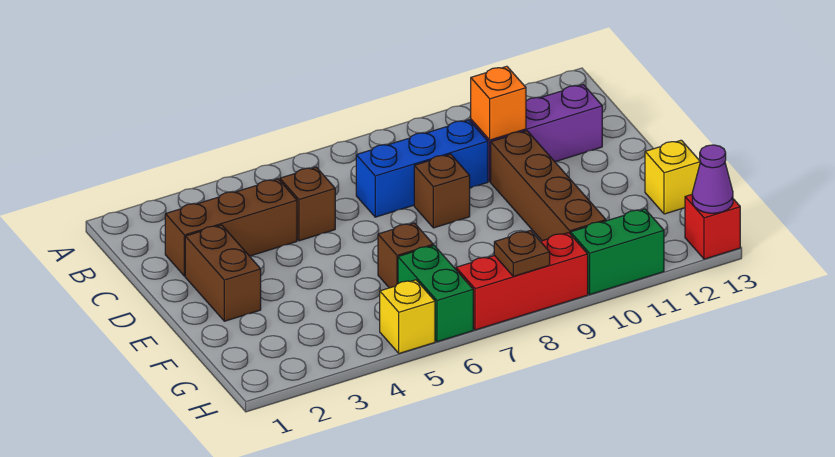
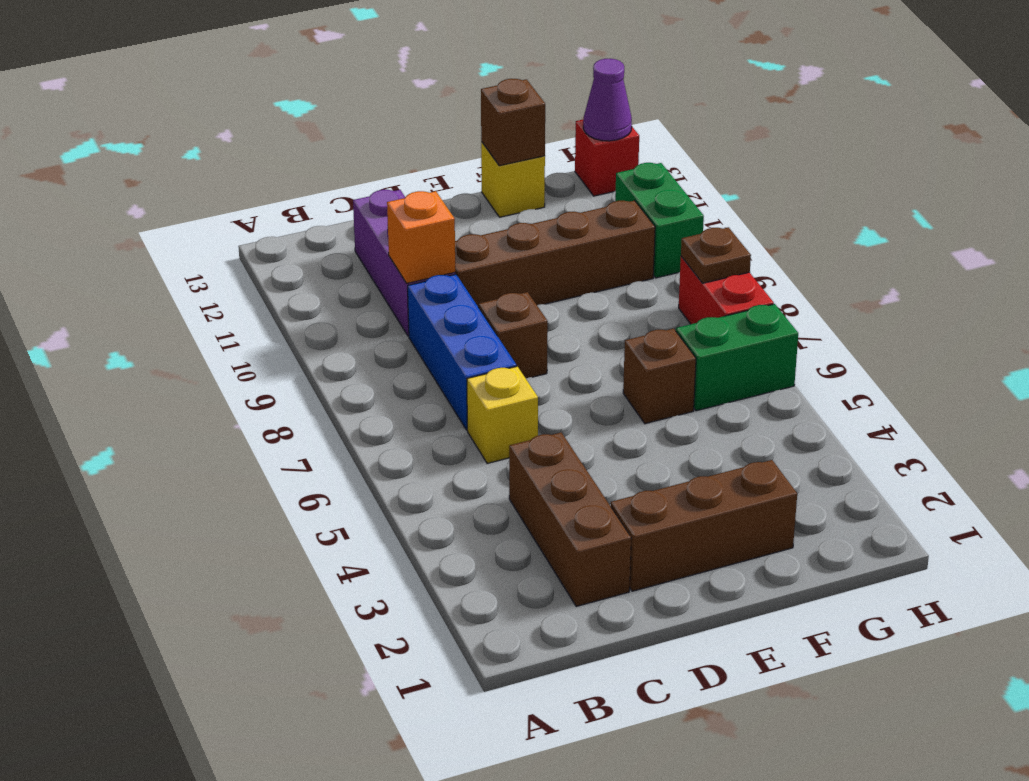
brown brick C5 level 1 -> brown brick F13 level 2
brown brick D2:E2 level 1 -> brown brick D2:F2 level 1
yellow brick H5 level 1 -> yellow brick C6 level 1
red brick H7:H9 level 1 -> red brick H7:H8 level 1

